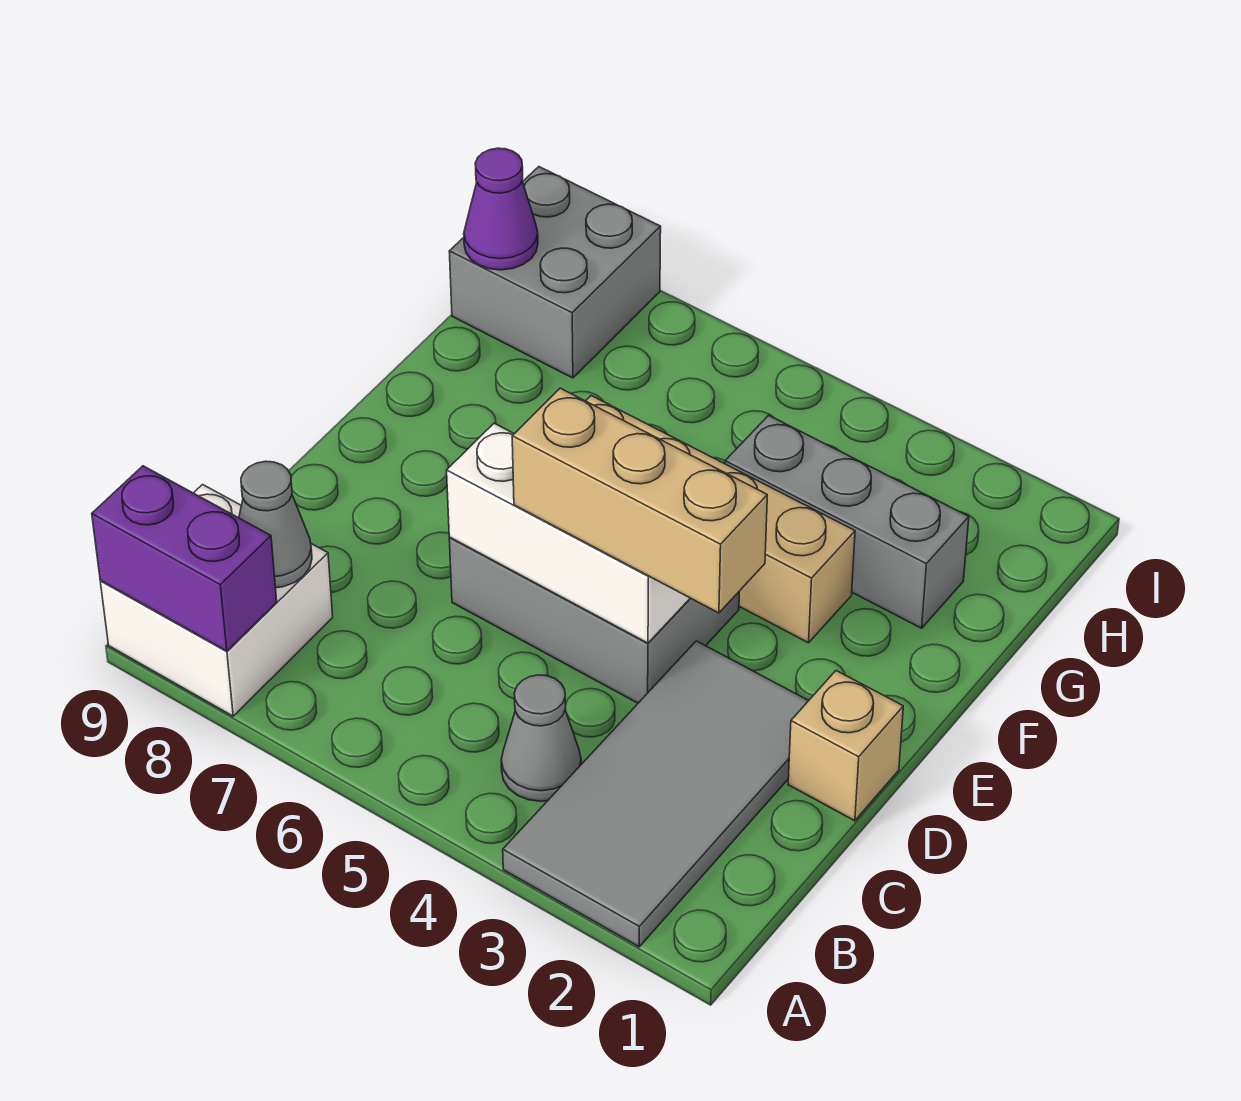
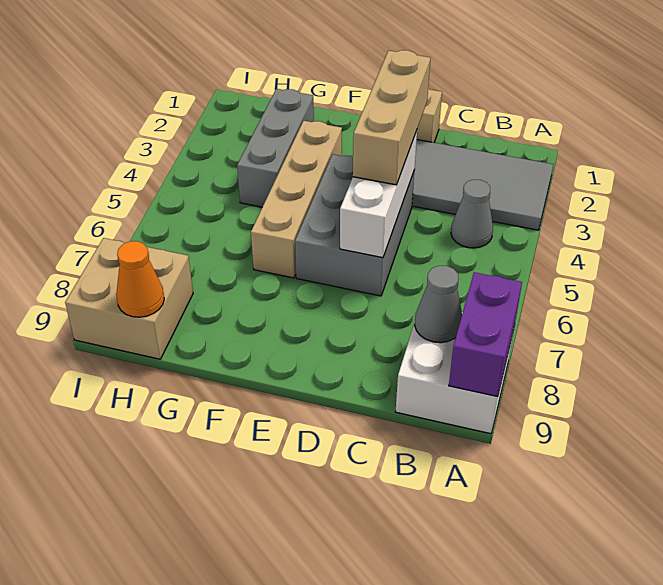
grey brick H8:I9 level 1 -> tan brick H8:I9 level 1
purple cone H9 level 2 -> orange cone H9 level 2

